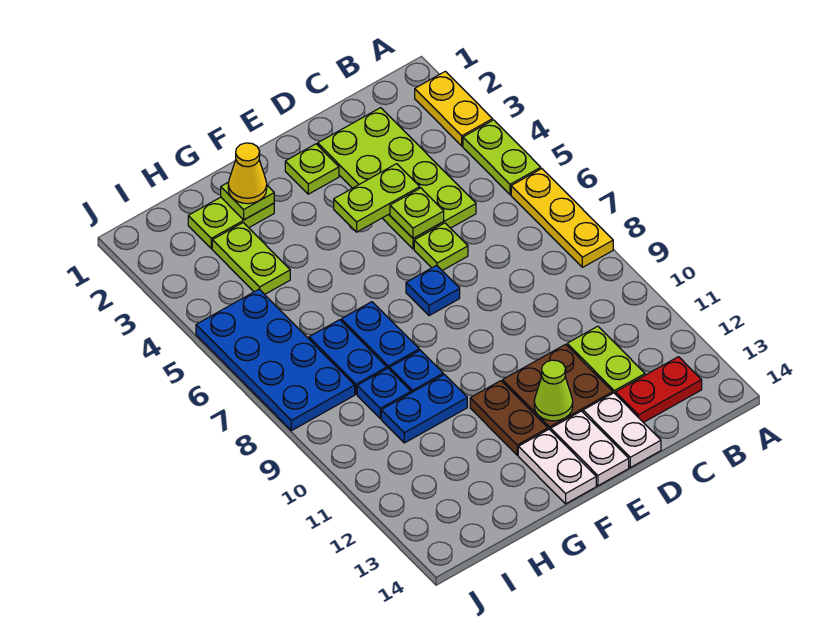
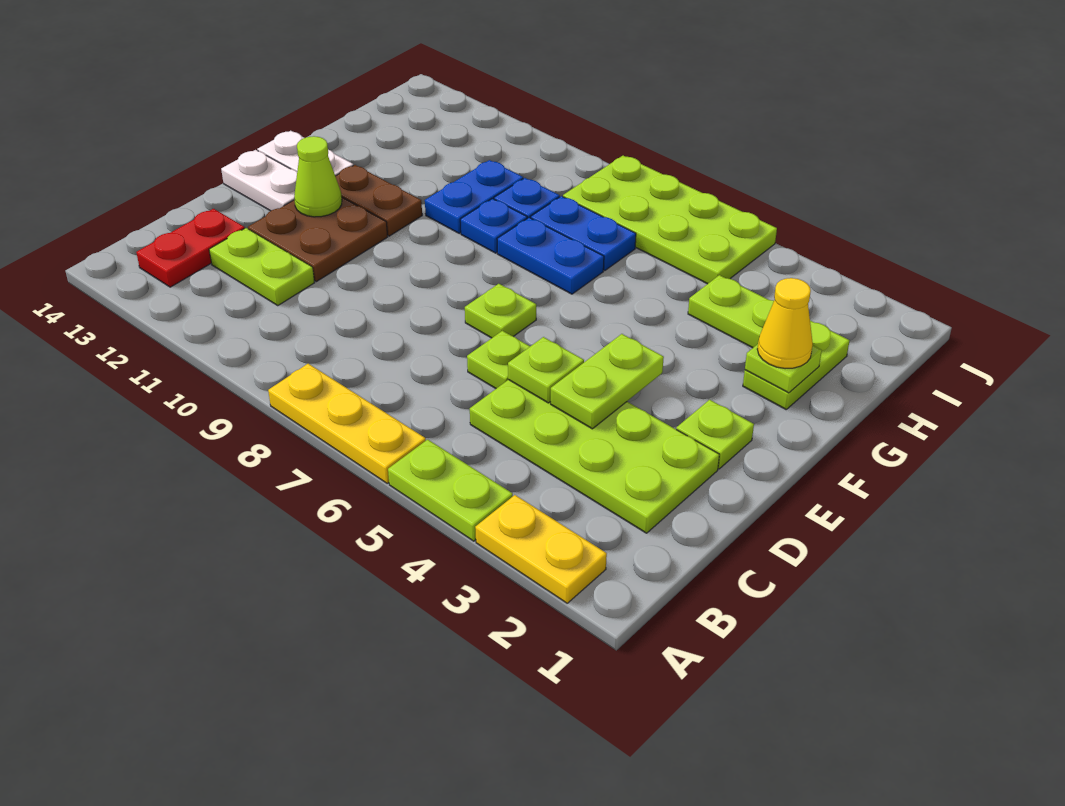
white plate D13:D14 level 1 -> none
blue plate E7 level 1 -> lime plate E7 level 1
blue plate I5:J8 level 1 -> lime plate I5:J8 level 1

